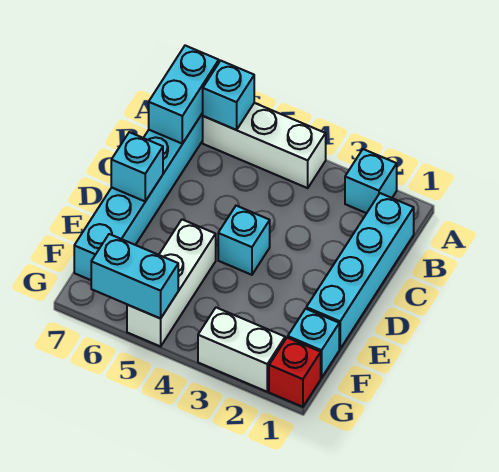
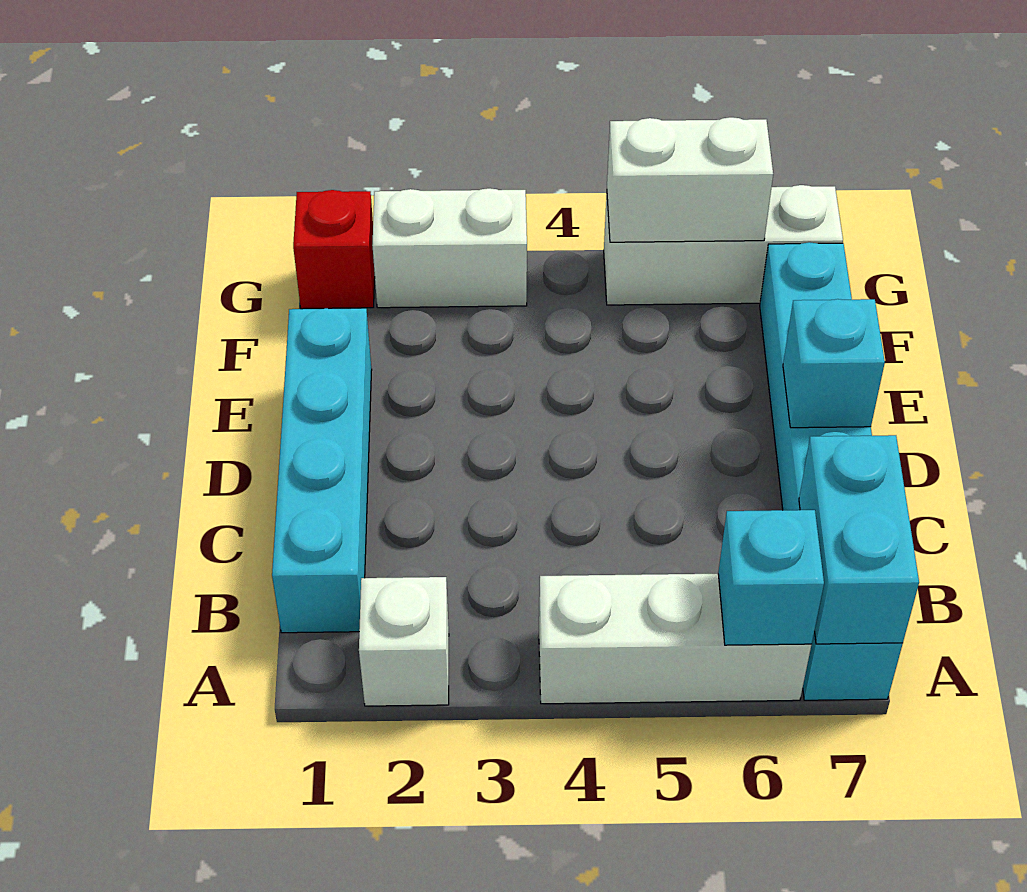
cyan brick A2 level 1 -> white brick A2 level 1
cyan brick D4 level 1 -> none
white brick E5:G5 level 1 -> white brick G5:G7 level 1
cyan brick F1 level 1 -> none
cyan brick G5:G6 level 2 -> white brick G5:G6 level 2

